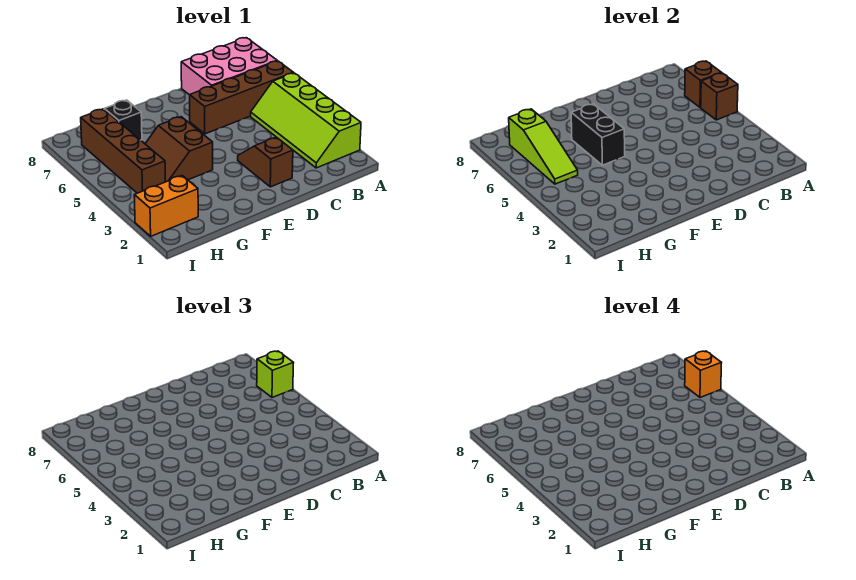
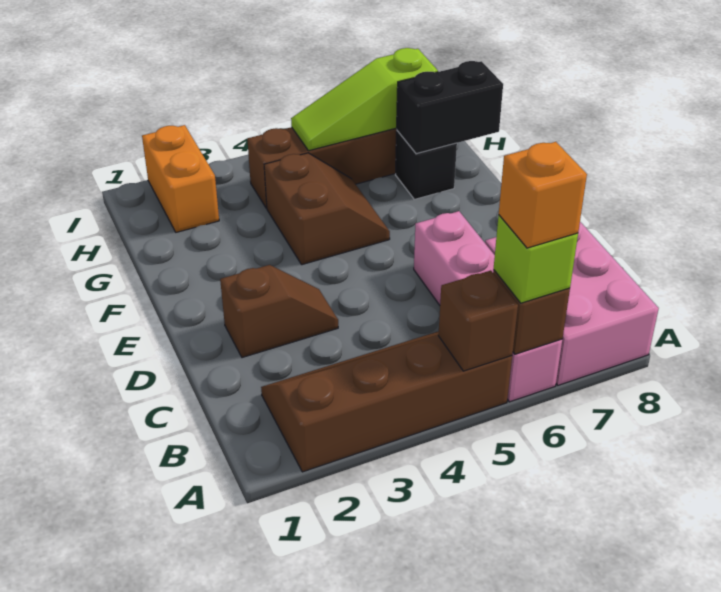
lime slope A2:B5 level 1 top A -> brown slope A2:B5 level 1 top A
brown brick A6:D6 level 1 -> pink brick A6:D6 level 1
brown slope F4:G5 level 1 top F -> brown slope F4:G5 level 1 top 4
black brick F5:F6 level 2 -> black brick G7:G8 level 2

